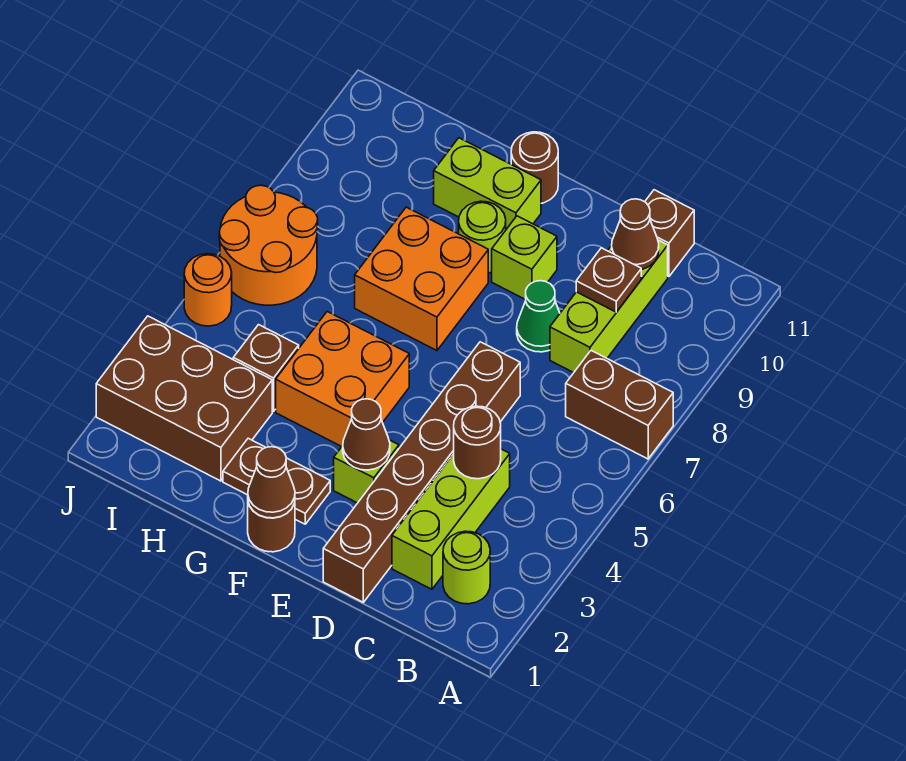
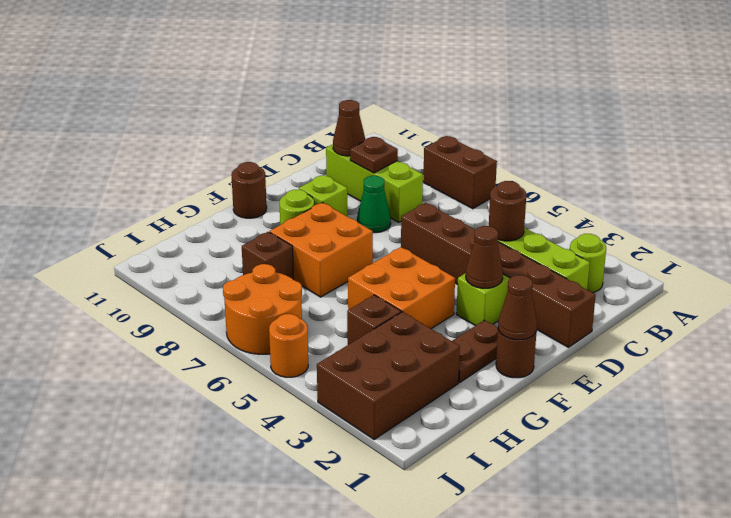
brown brick A7:B7 level 1 -> brown brick A7:A8 level 1
brown brick C11 level 1 -> brown brick H8 level 1
lime brick F10:G10 level 1 -> none

